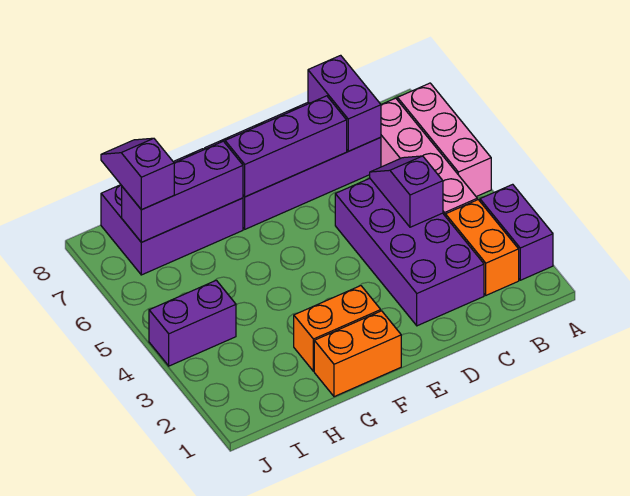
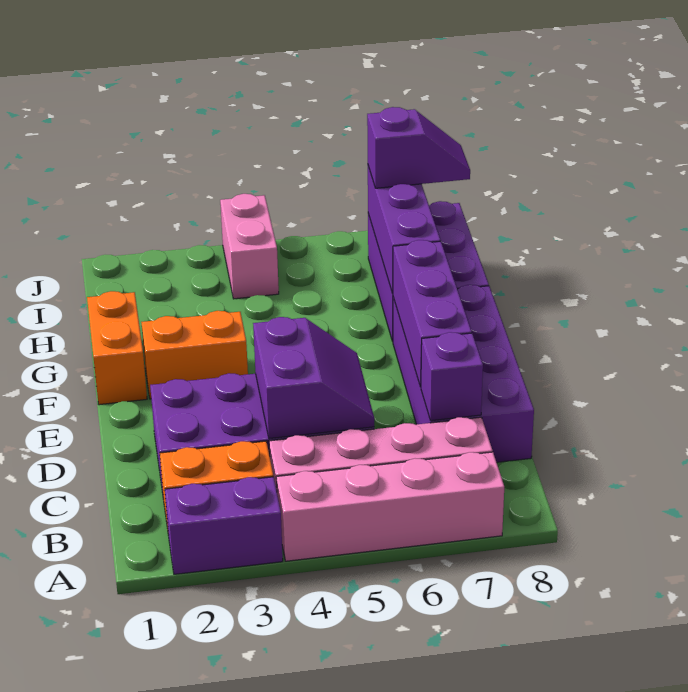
pink brick A5:A7 level 1 -> pink brick A4:A7 level 1
purple slope C4:C5 level 2 top 4 -> purple slope C4:D5 level 2 top 4
purple brick C7:C8 level 2 -> purple brick C7 level 2
orange brick F2:G2 level 1 -> orange brick F2:F3 level 1
purple brick I4:J4 level 1 -> pink brick I4:J4 level 1

